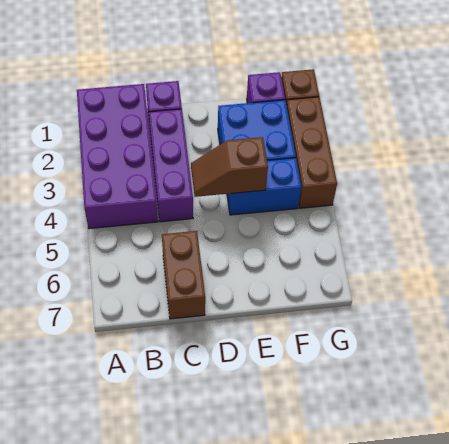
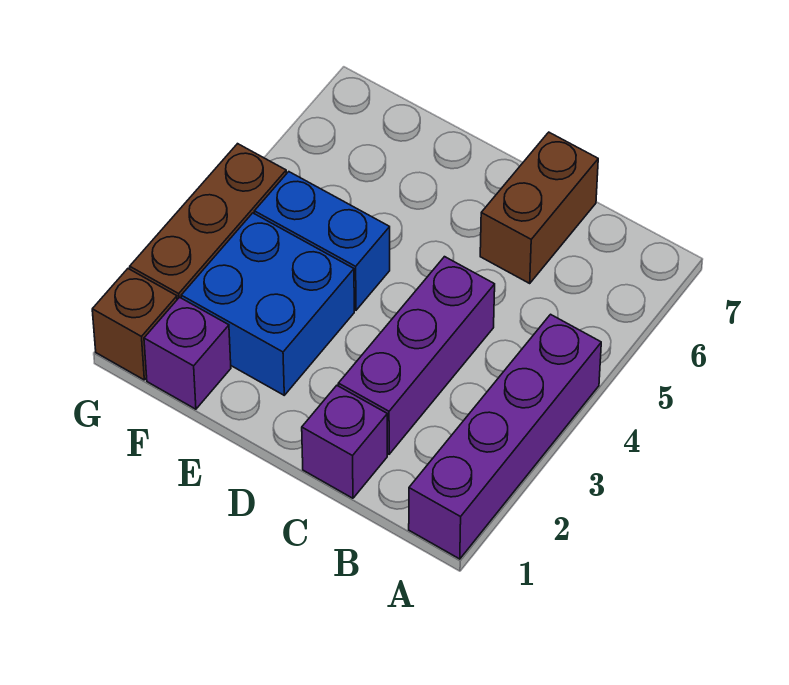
purple brick A1:B4 level 1 -> purple brick A1:A4 level 1
brown slope D4:E4 level 2 top E -> none

